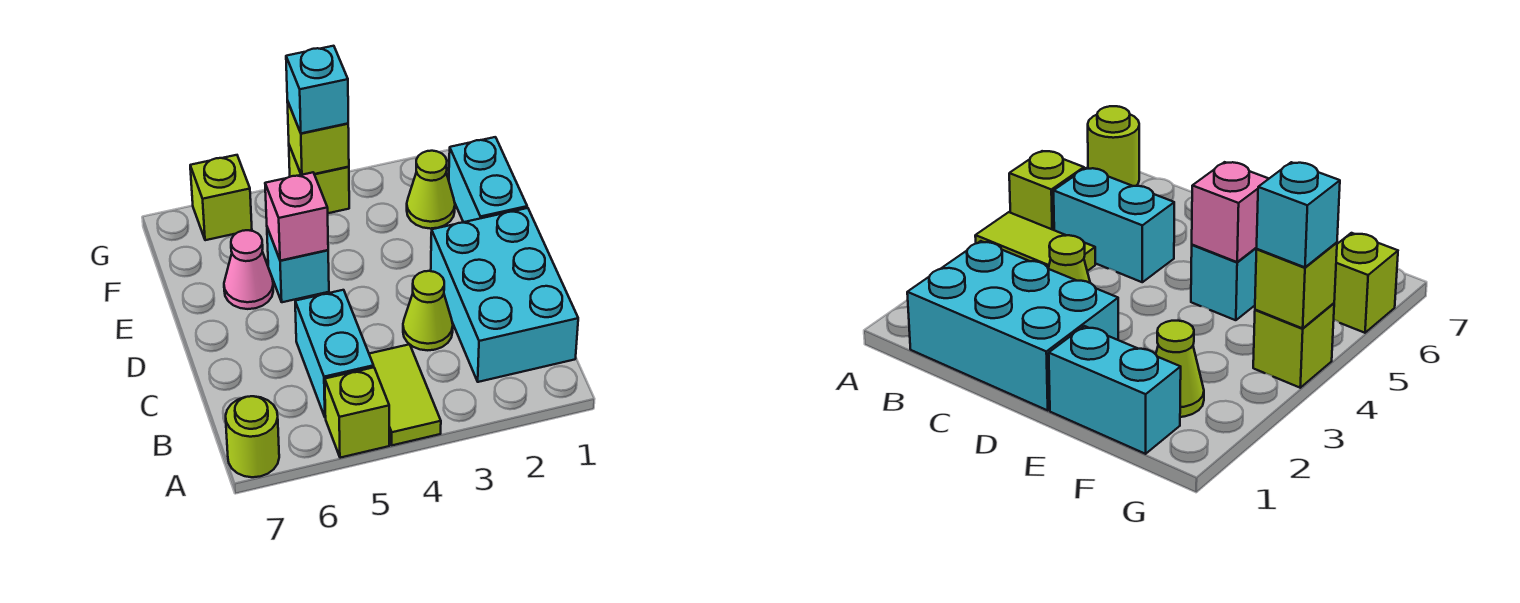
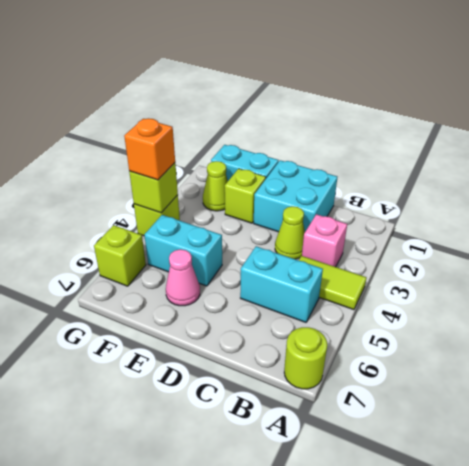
lime brick A5 level 1 -> lime brick E2 level 1
cyan brick B1:D2 level 1 -> cyan brick C1:D2 level 1
cyan brick E5 level 1 -> cyan brick E5:F5 level 1
pink brick E5 level 2 -> pink brick B3 level 1
cyan brick G4 level 3 -> orange brick G4 level 3

